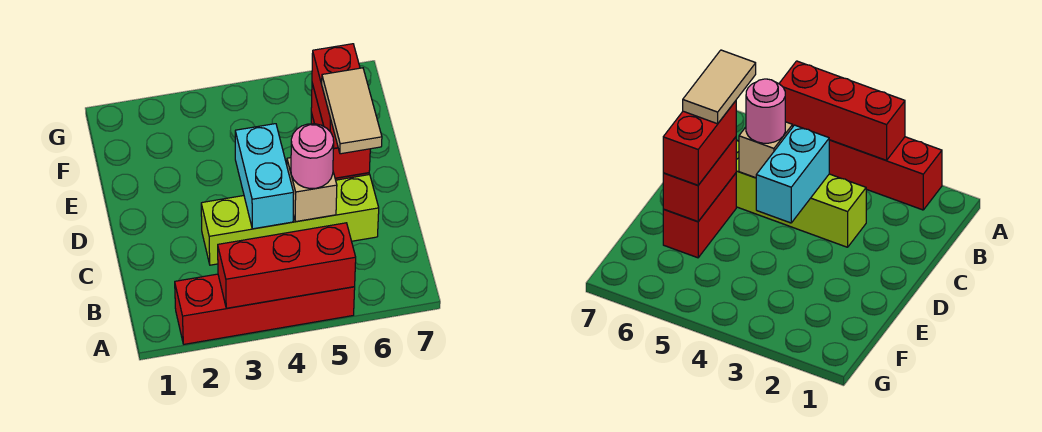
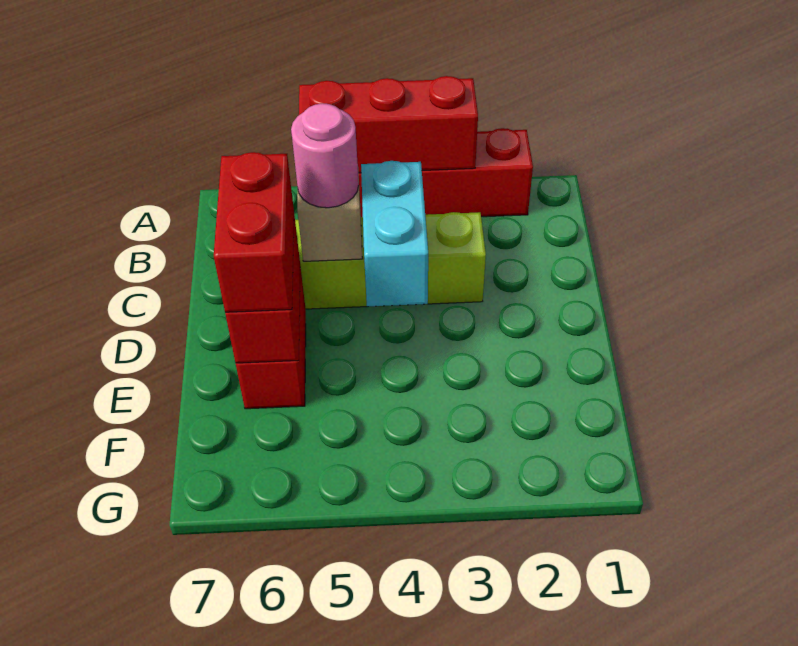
tan tile C6:D6 level 4 -> none

